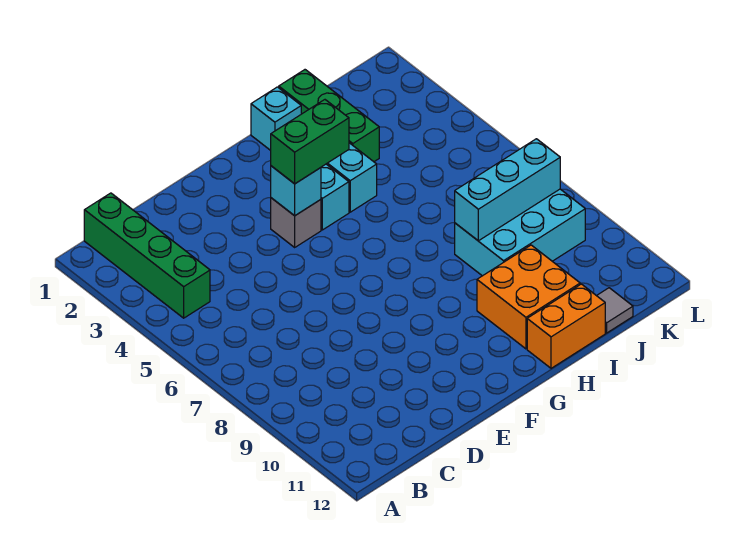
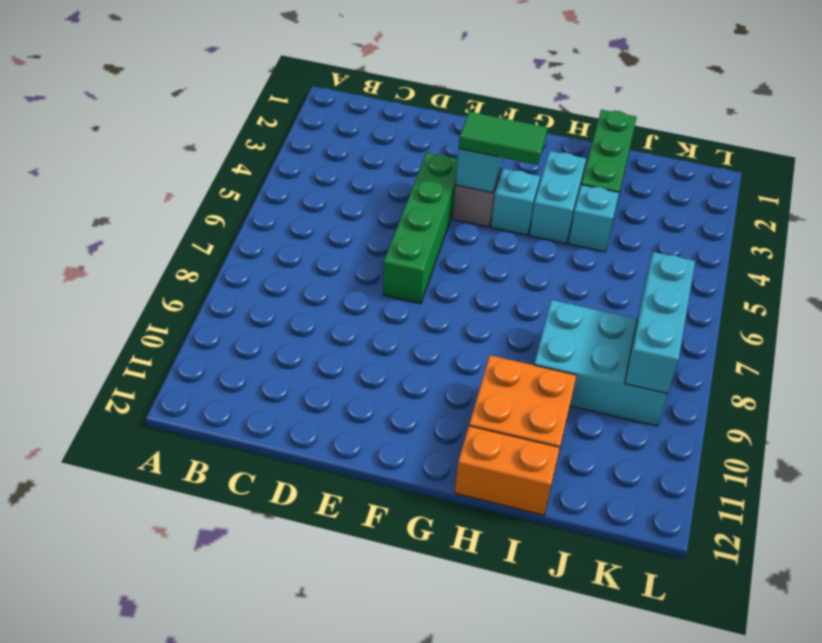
green brick B1:B4 level 1 -> green brick E4:E7 level 1
green brick F4:G4 level 3 -> green tile F4:G4 level 3
cyan brick H1 level 1 -> cyan brick I4 level 1
cyan brick I8:K8 level 2 -> cyan brick K7:K9 level 2
grey tile J12 level 1 -> none

